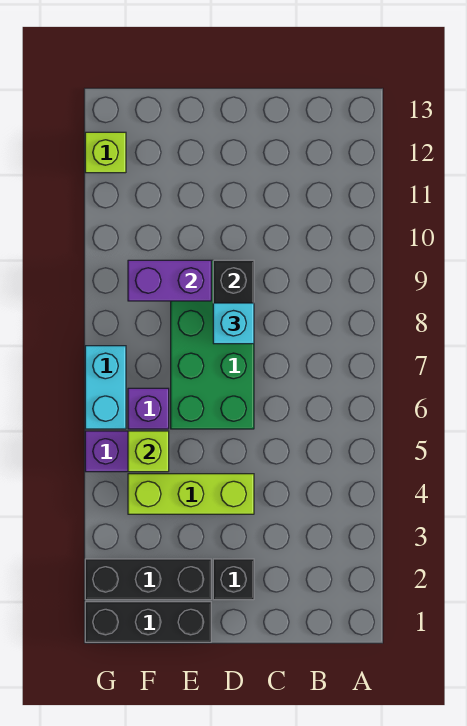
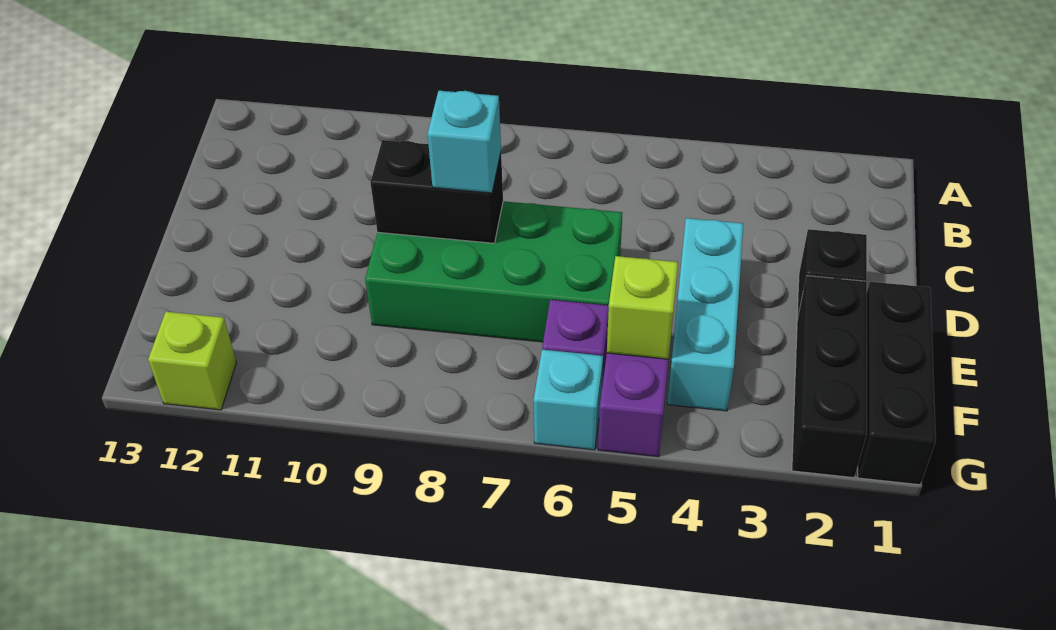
lime brick D4:F4 level 1 -> cyan brick D4:F4 level 1
purple brick E9:F9 level 2 -> none
cyan brick G6:G7 level 1 -> cyan brick G6 level 1

